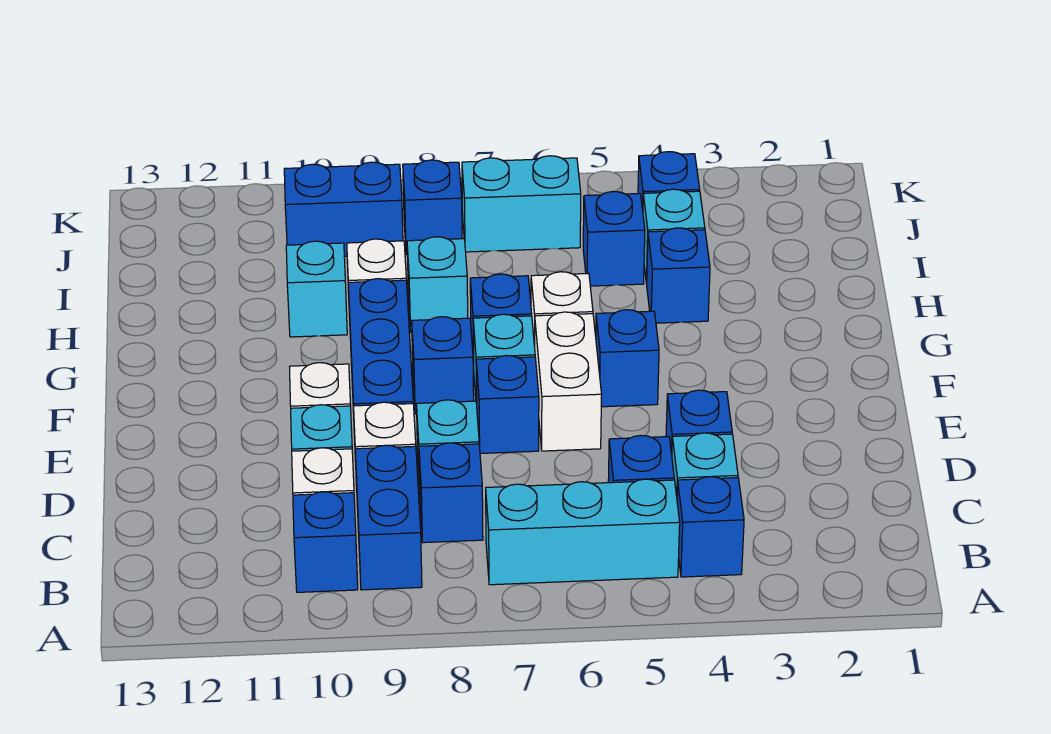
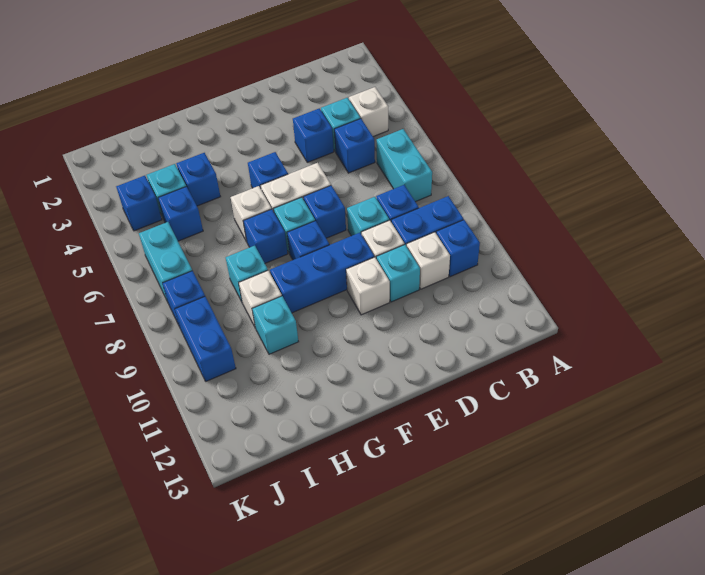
blue brick B4 level 1 -> white brick B4 level 1
cyan brick B5:B7 level 1 -> cyan brick B6:B7 level 1

